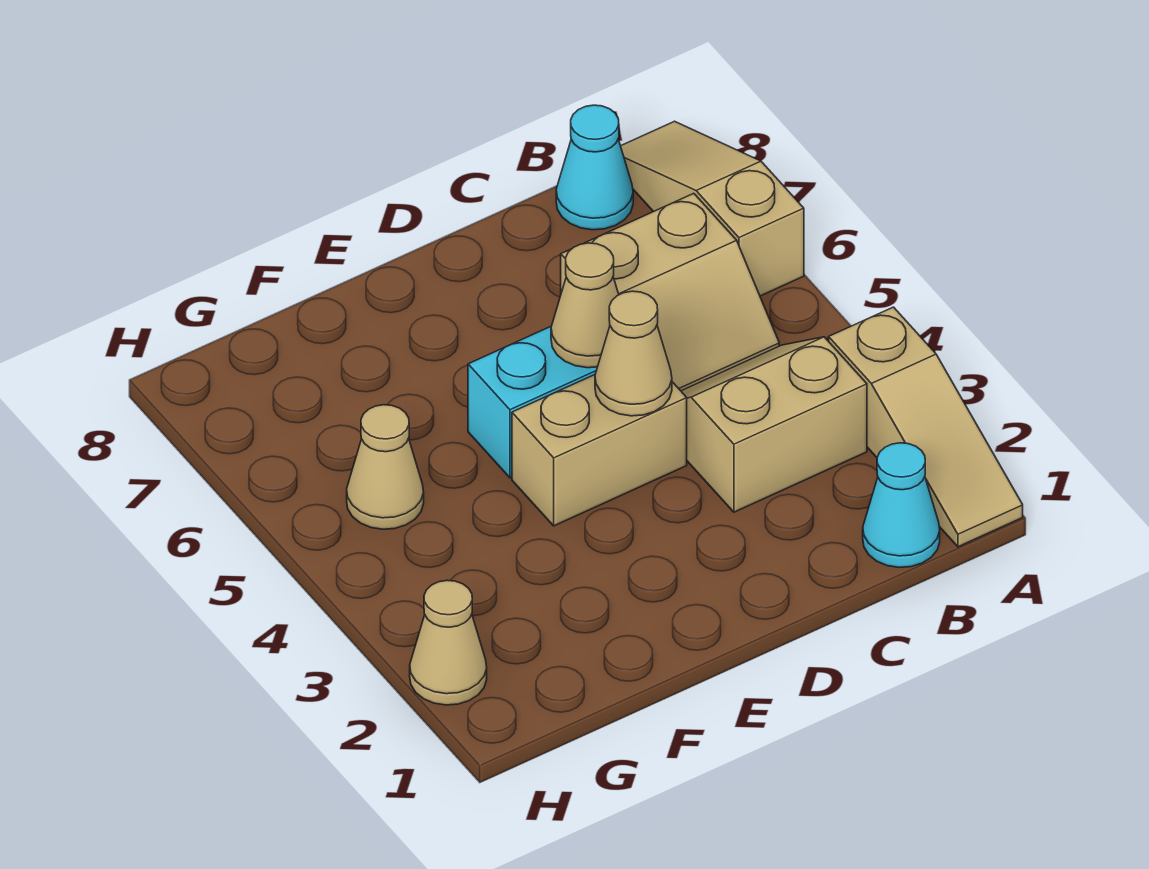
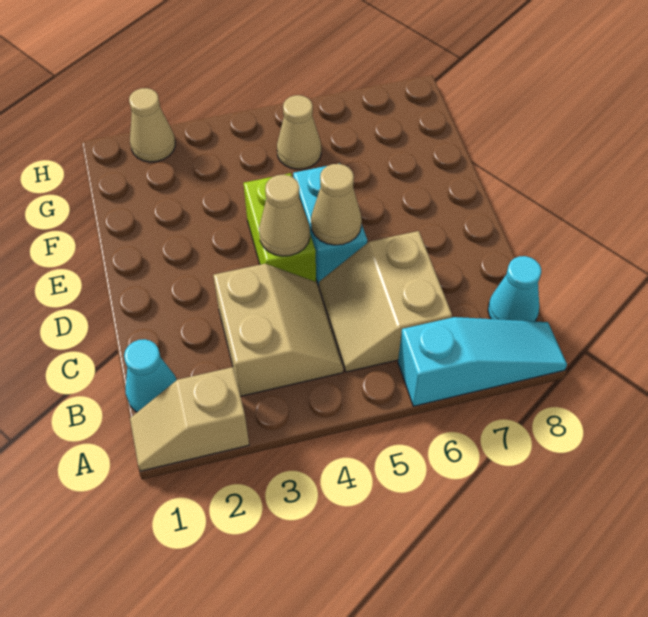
tan slope A1:A3 level 1 top 3 -> tan slope A1:A2 level 1 top 2
tan slope A6:A8 level 1 top 6 -> cyan slope A6:A8 level 1 top 6
tan brick D4:E4 level 1 -> lime brick D4:E4 level 1

